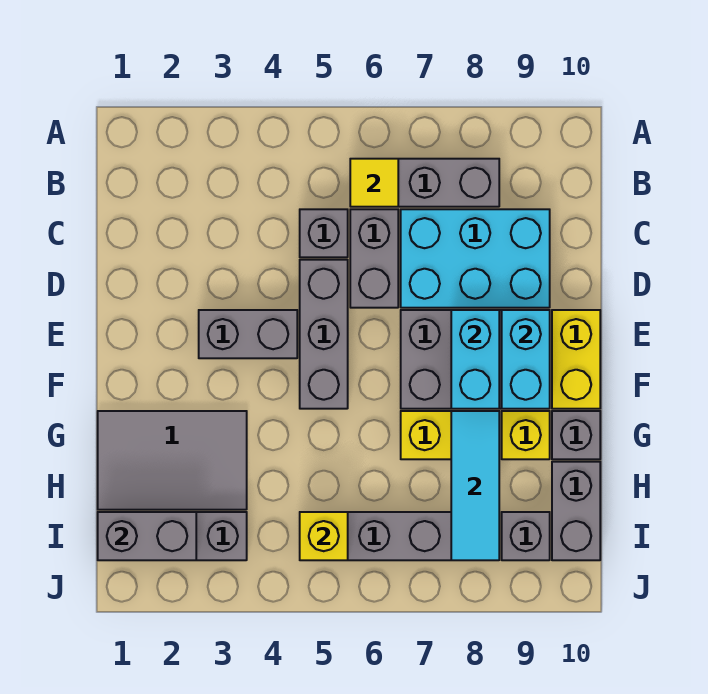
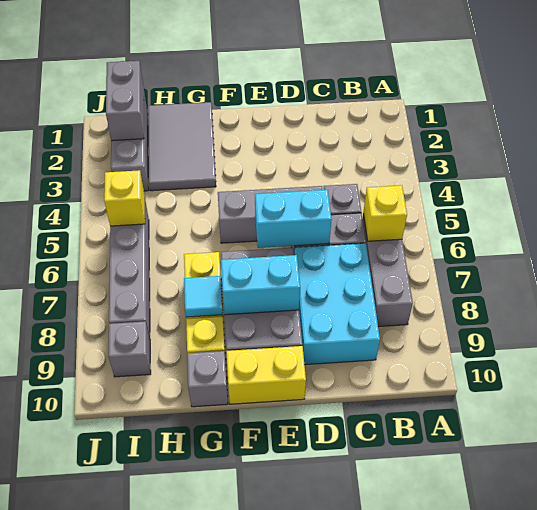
yellow tile B6 level 2 -> yellow brick B6 level 2
grey brick E3:E4 level 1 -> none
cyan brick E9:F9 level 2 -> cyan brick D6:E6 level 2
cyan tile G8:I8 level 2 -> cyan tile G8 level 2
grey brick H10:I10 level 1 -> none

